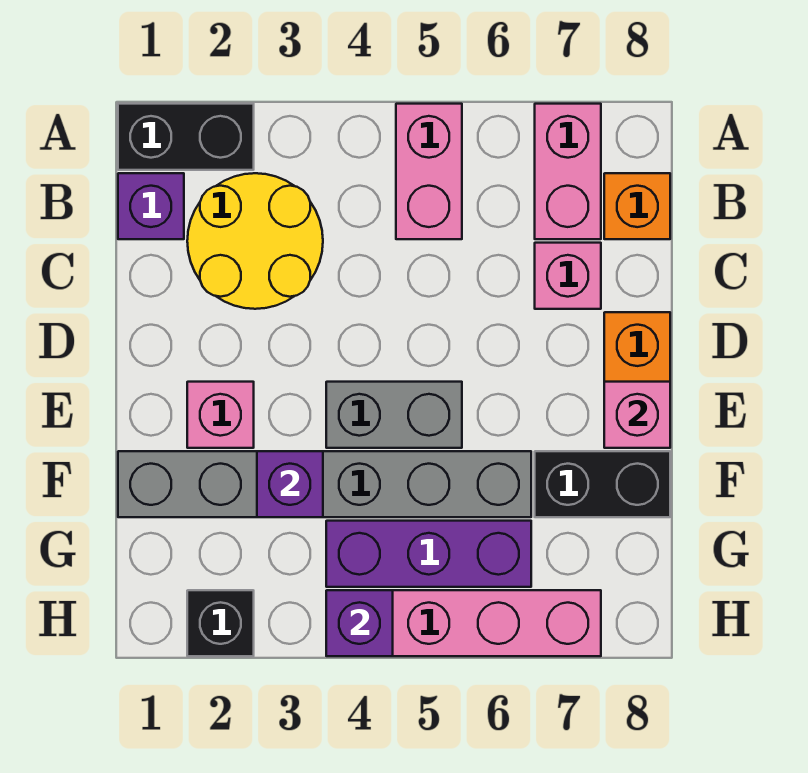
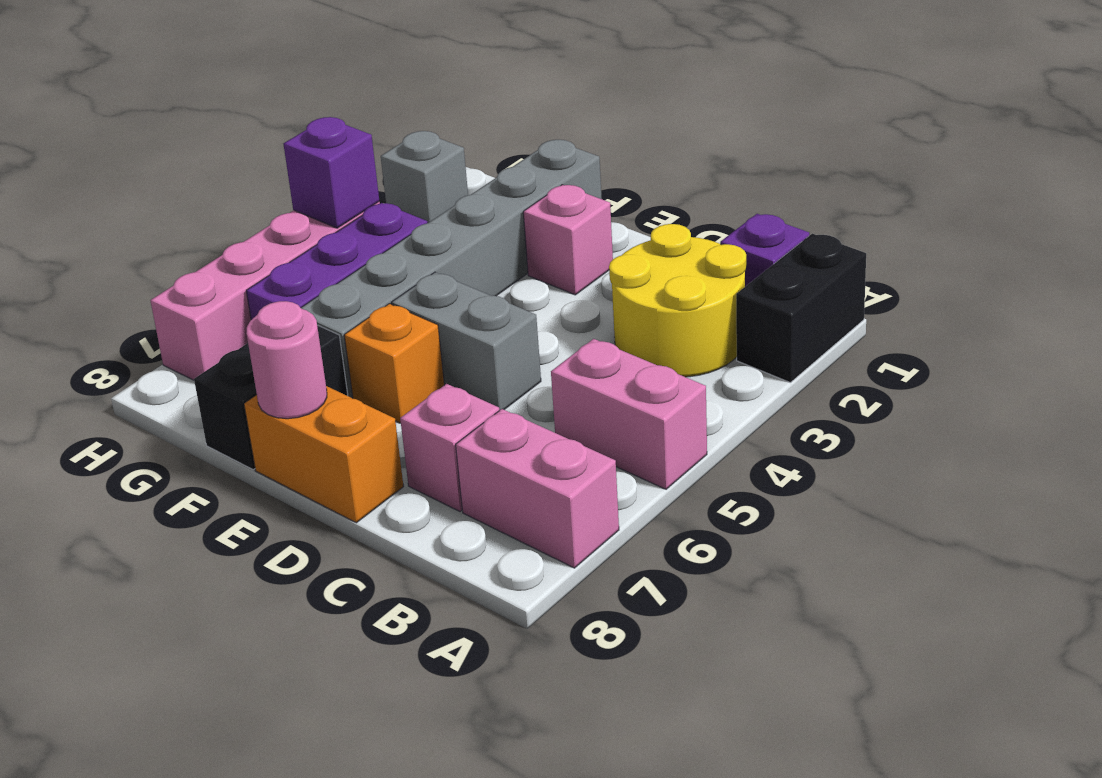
orange brick B8 level 1 -> orange brick E6 level 1
grey brick E4:E5 level 1 -> grey brick D5:E5 level 1
pink brick E8 level 2 -> pink round brick E8 level 2
purple brick F3 level 2 -> none
black brick H2 level 1 -> grey brick H2 level 1

